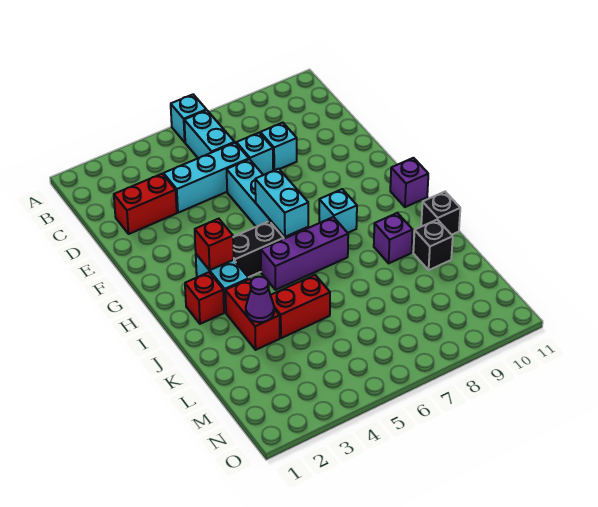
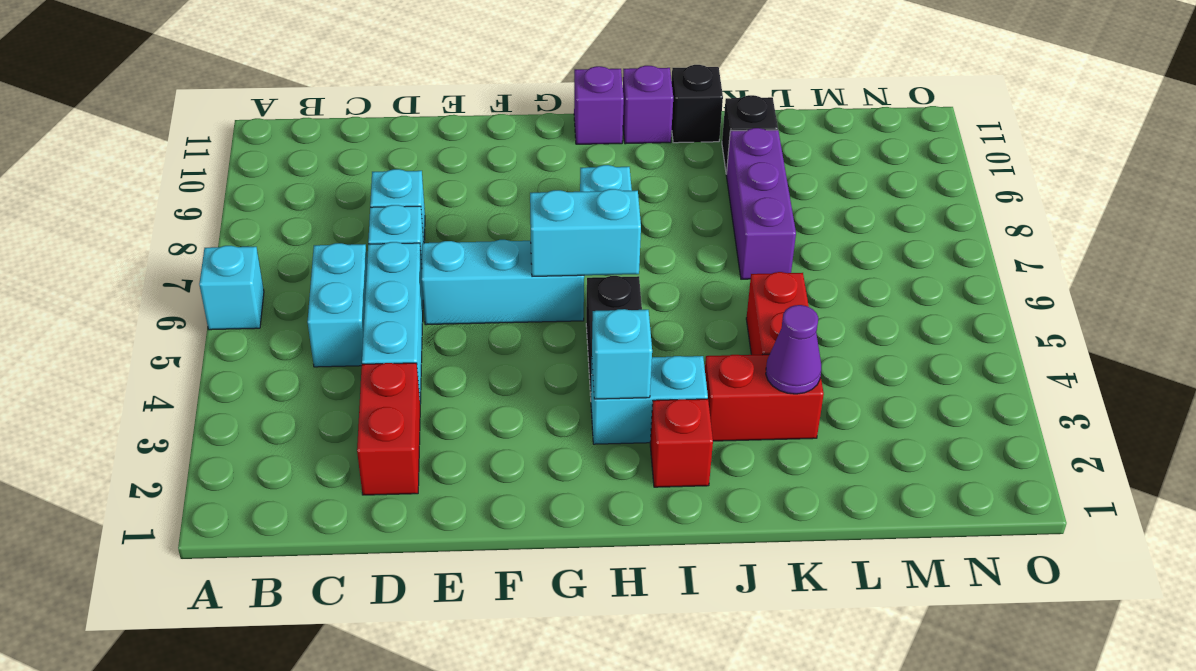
cyan brick B6:C6 level 1 -> cyan brick C5:C6 level 1
red brick H3 level 2 -> cyan brick H3 level 2
purple brick I5:I7 level 1 -> purple brick K7:K9 level 1
purple brick J9 level 1 -> purple brick I11 level 1

